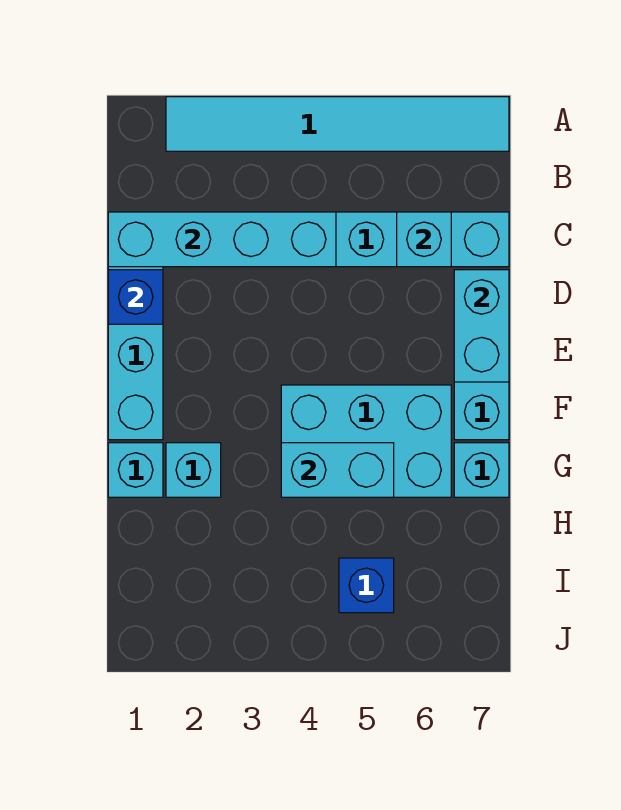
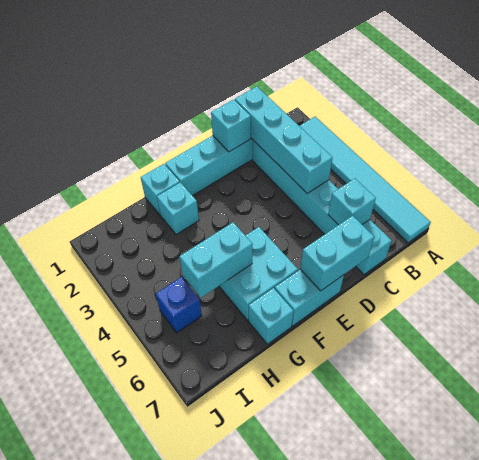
blue brick D1 level 2 -> cyan brick D1 level 2
cyan brick F4:G6 level 1 -> cyan brick F5:G6 level 1
cyan brick G4:G5 level 2 -> cyan brick G5:H5 level 2

